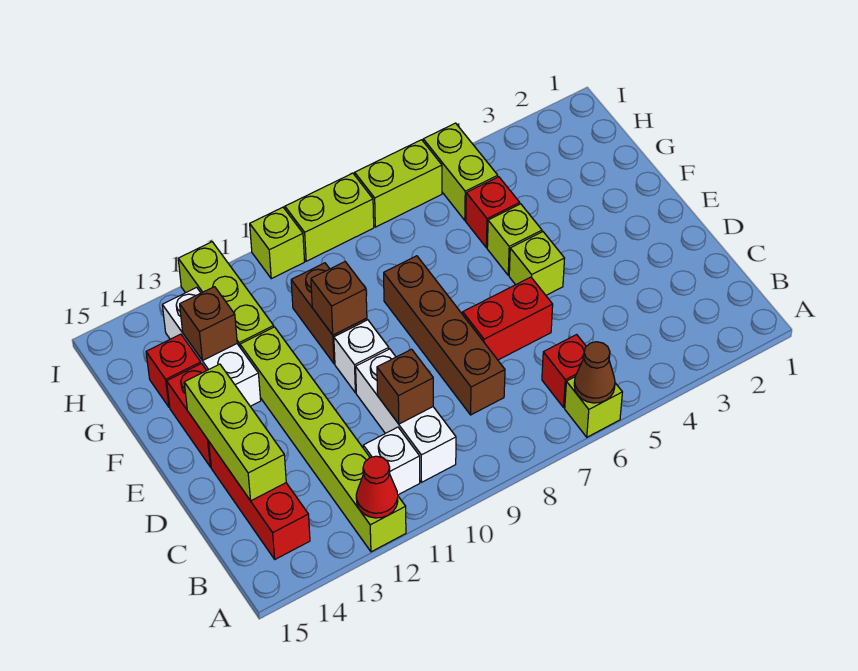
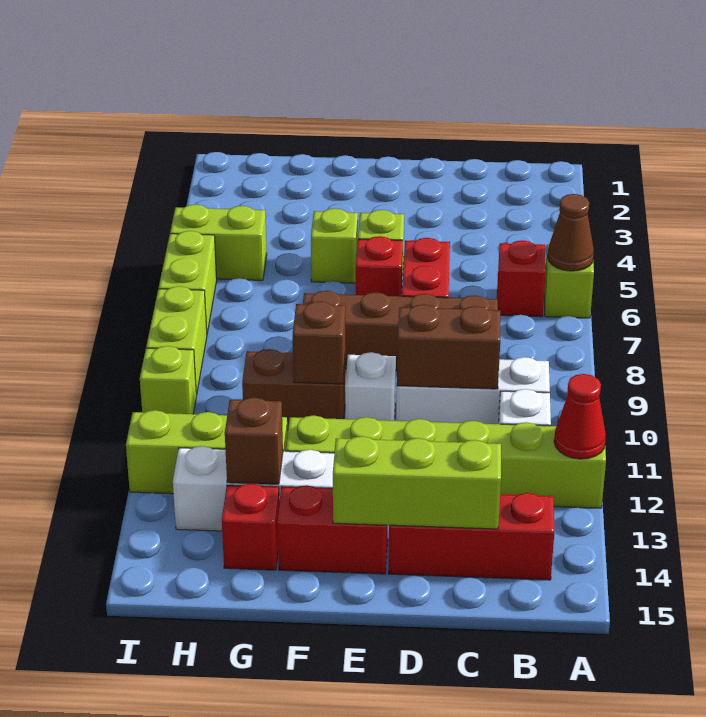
brown brick C10 level 2 -> brown brick C10:D10 level 2
red brick G5 level 1 -> red brick E6 level 1

